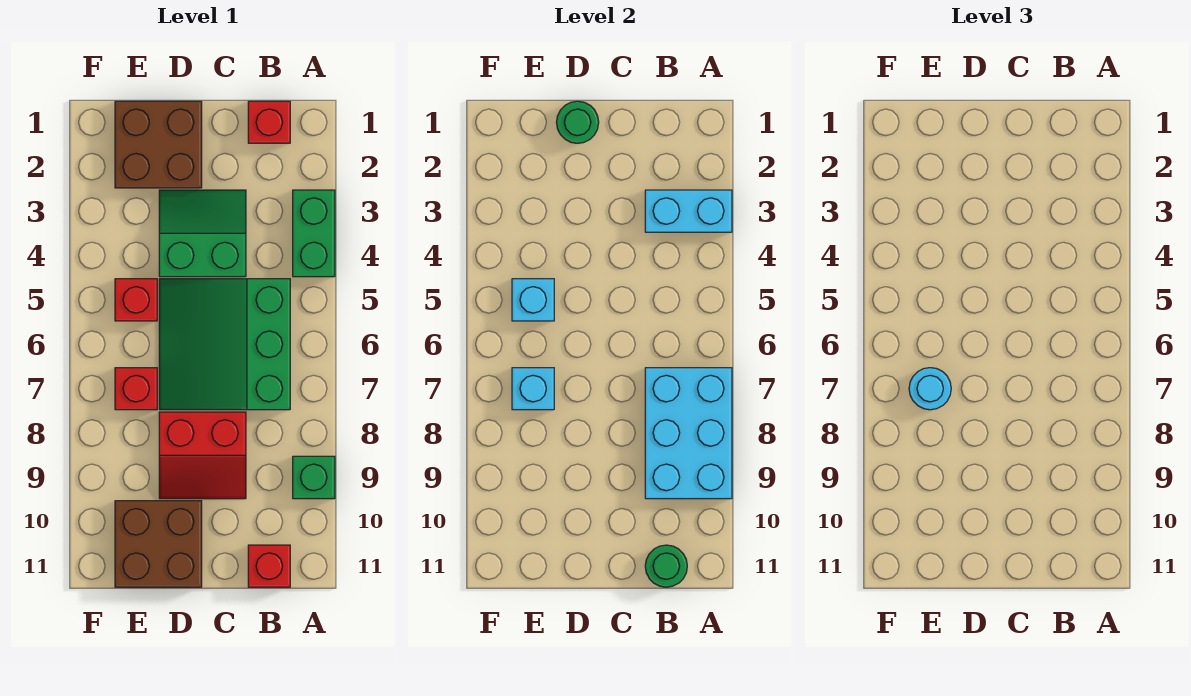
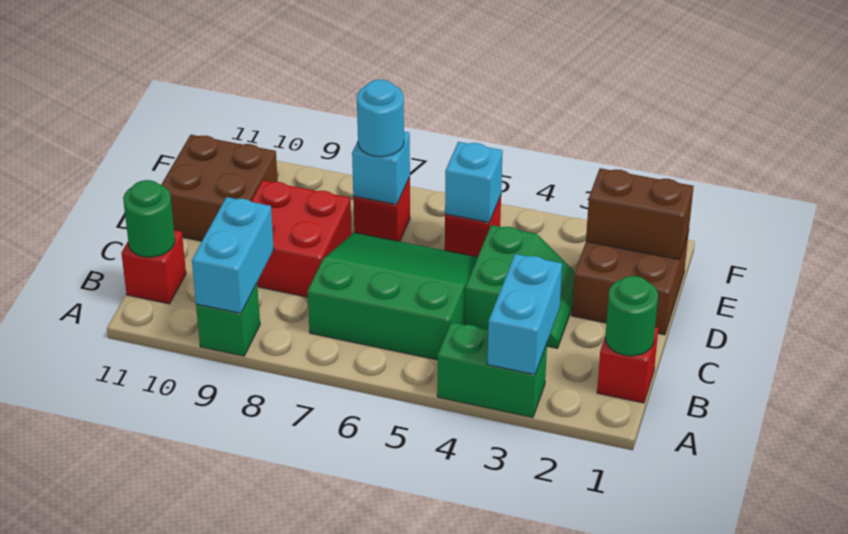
cyan brick A7:B9 level 2 -> cyan brick A9:B9 level 2
red slope C8:D9 level 1 top 8 -> red brick C8:D9 level 1
green round brick D1 level 2 -> green round brick B1 level 2
none -> brown brick E1:E2 level 2

